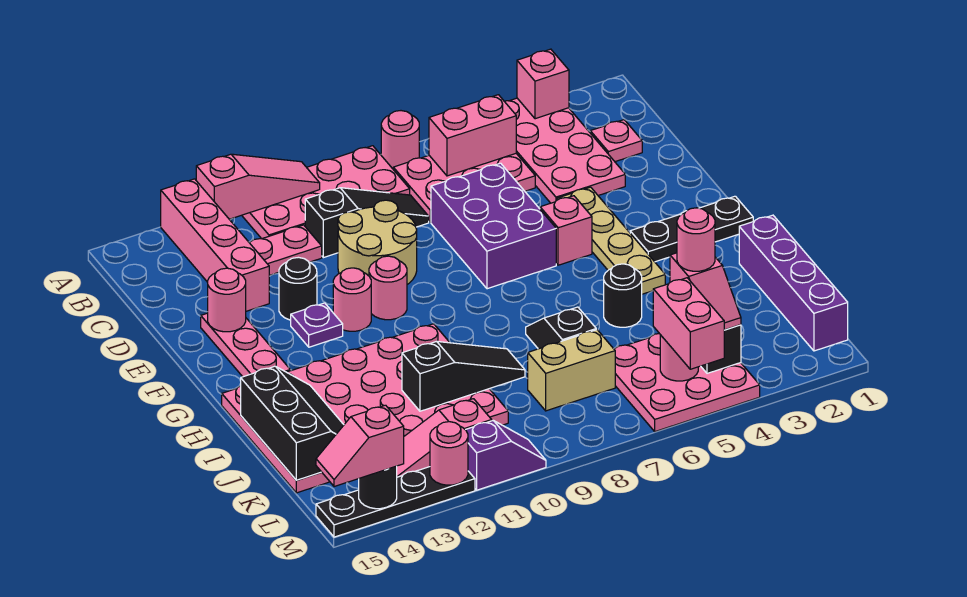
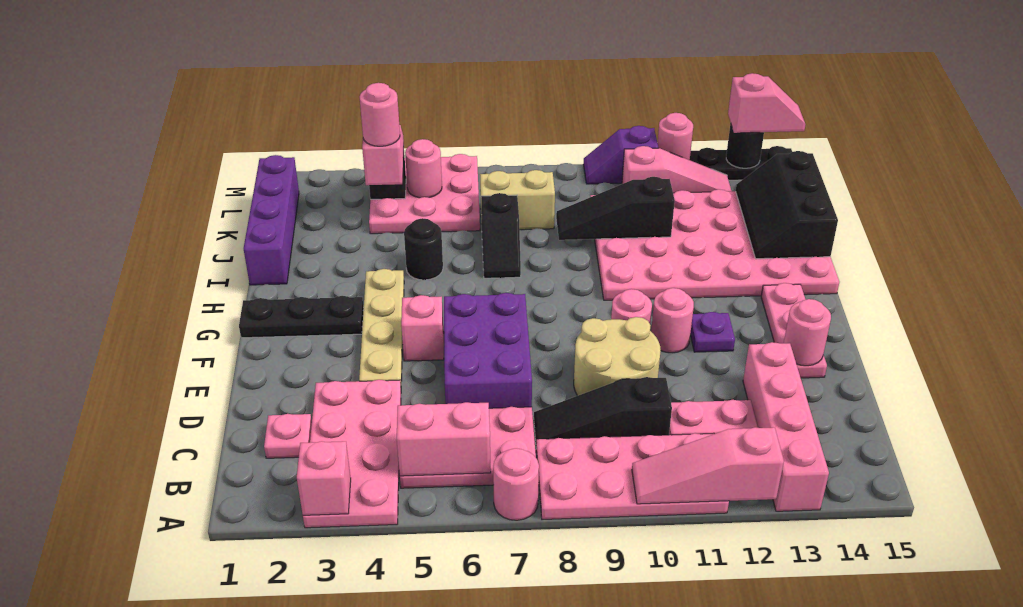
black round brick E12 level 1 -> none
pink brick L5:M5 level 3 -> none

